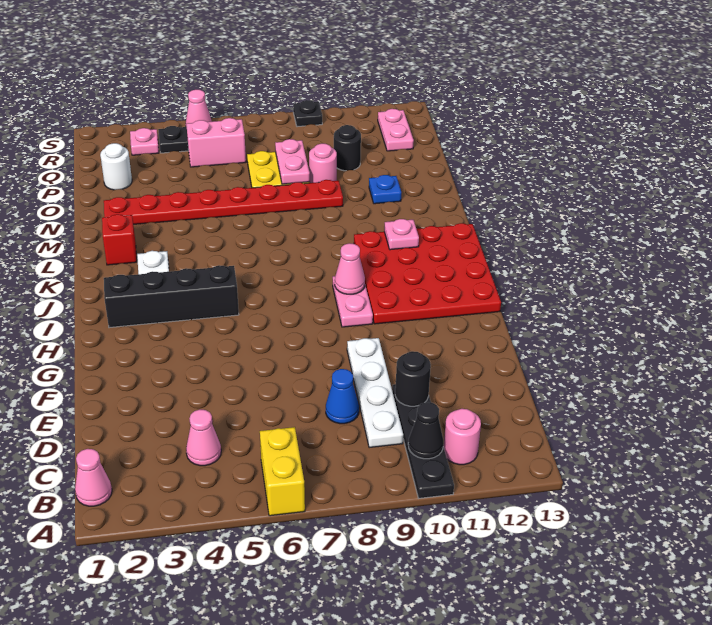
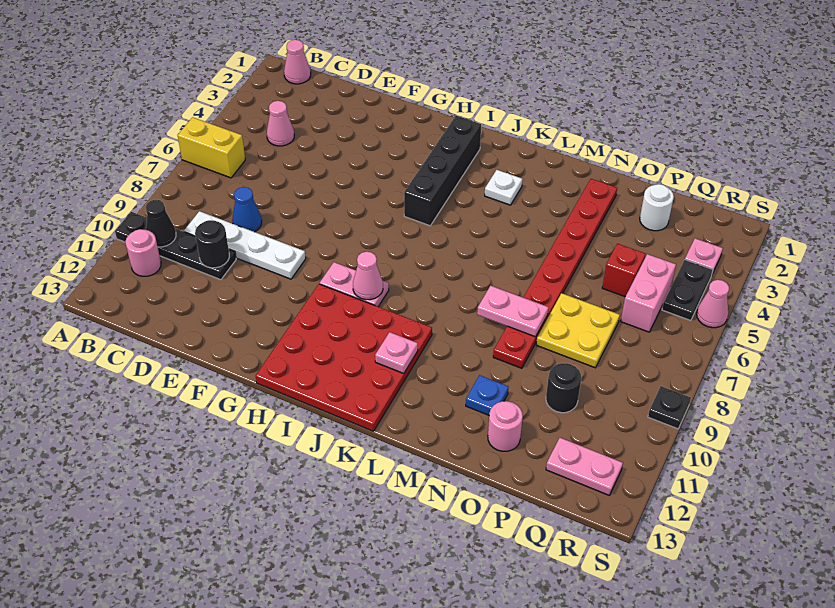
red brick L2 level 1 -> red brick P5 level 1
pink plate O8:P8 level 2 -> pink plate M8:N8 level 2
pink round brick O9 level 1 -> pink round brick O12 level 1

